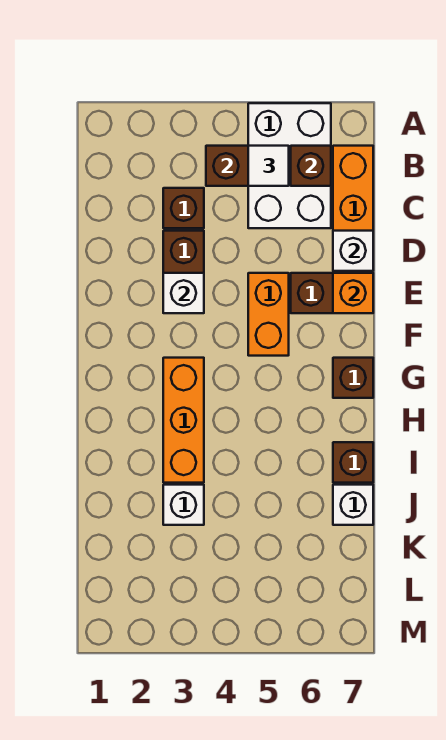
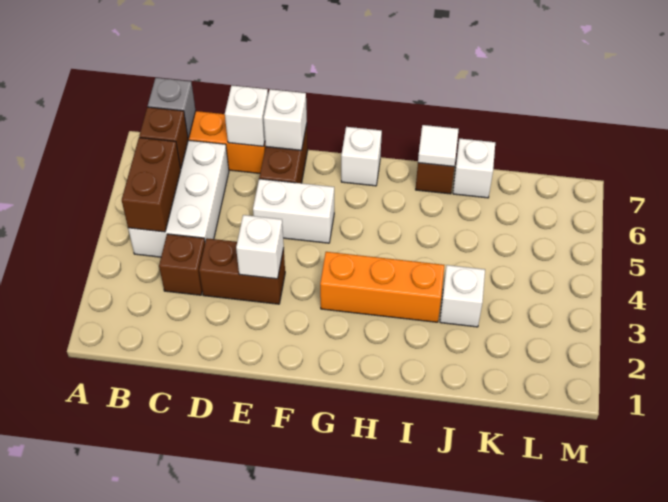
white brick A5:C6 level 1 -> white brick B4:C6 level 1
white tile B5 level 3 -> white tile I7 level 2
none -> grey brick B7 level 2
orange brick E5:F5 level 1 -> white brick E5:F5 level 1
orange brick E7 level 2 -> white brick E7 level 2
brown brick G7 level 1 -> white brick G7 level 1

